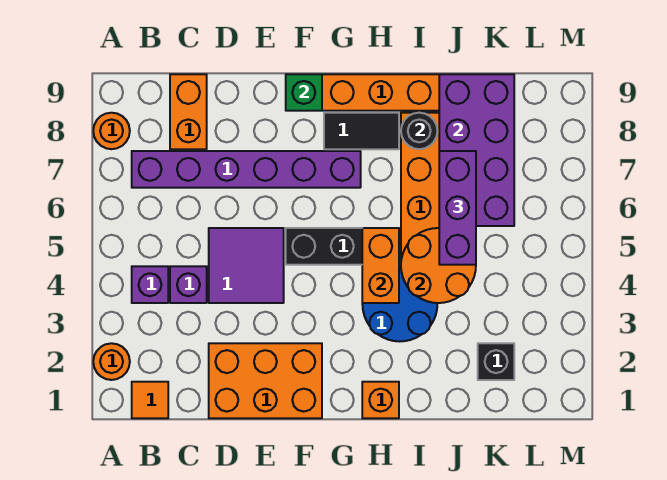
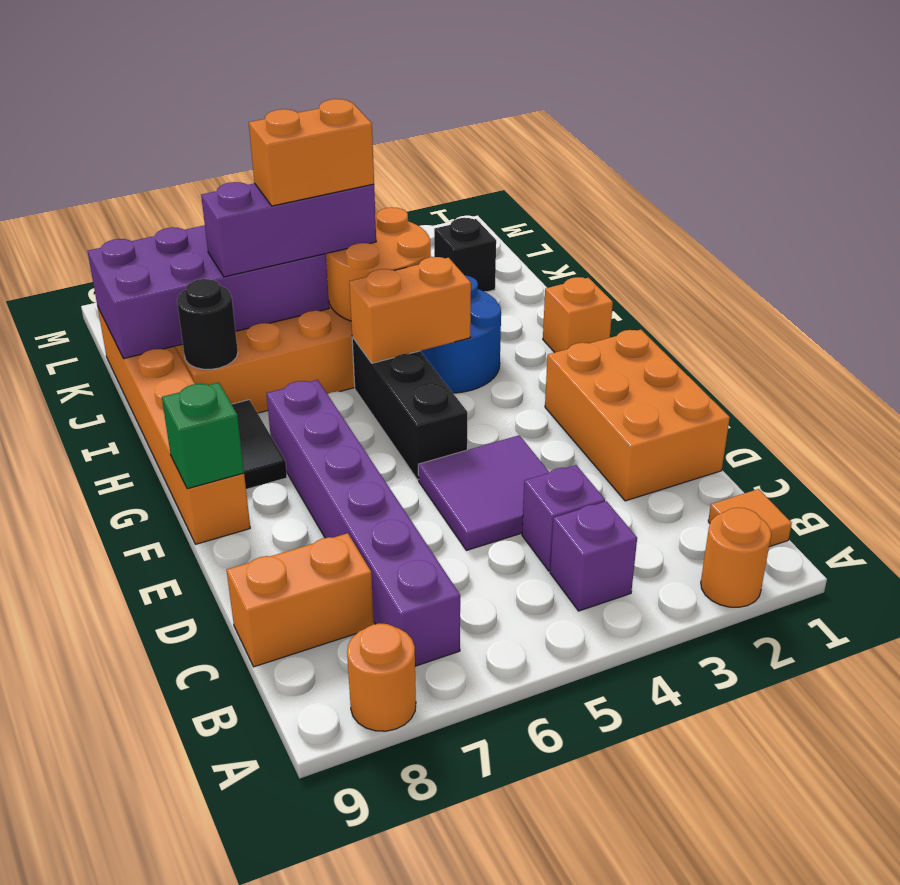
none -> orange brick J5:J6 level 4

